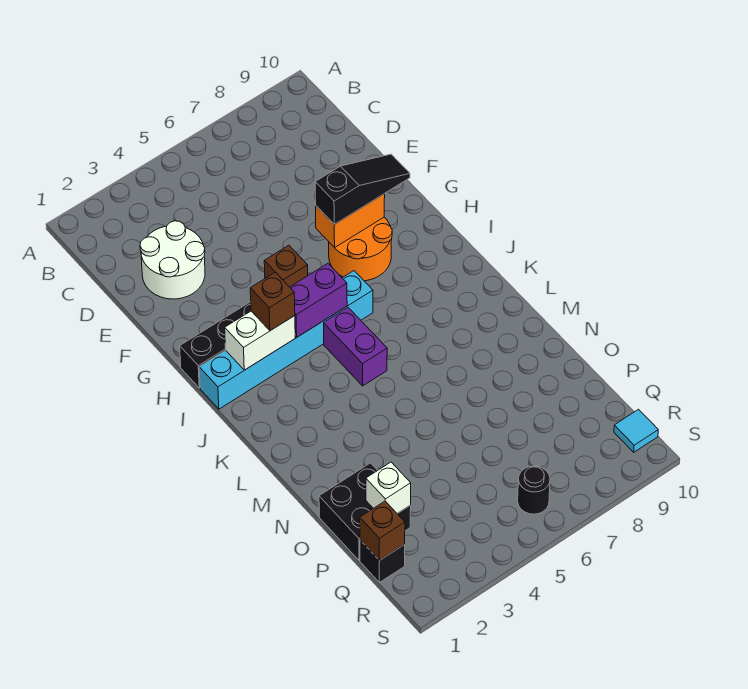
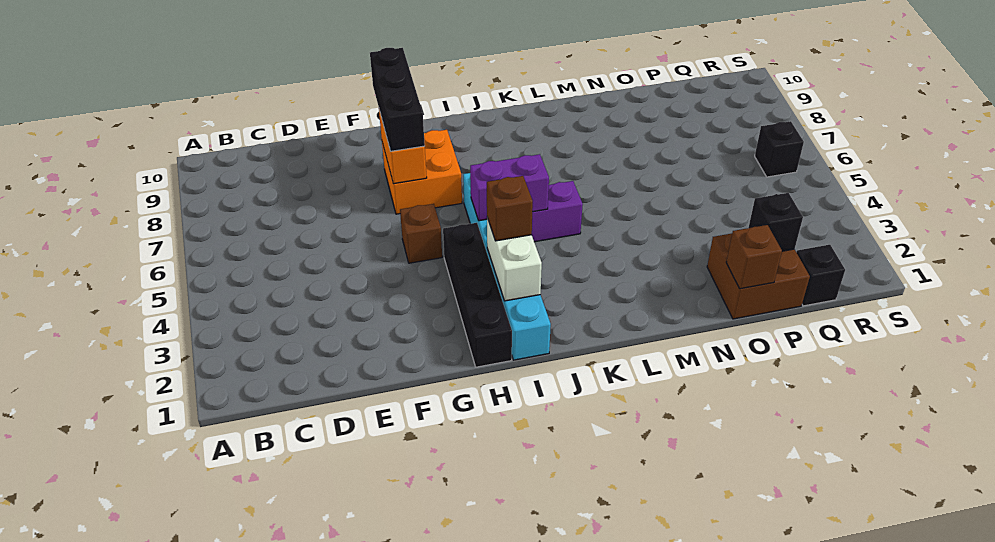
white round brick D2:E3 level 1 -> none
orange round brick G7:H8 level 1 -> orange brick G7:H8 level 1
black slope G7:G9 level 3 top 7 -> black brick G7:G9 level 3
purple brick I4:I5 level 2 -> purple brick I5:J5 level 2
black brick O1:P2 level 1 -> brown brick O1:P2 level 1
white brick P2 level 2 -> black brick P2 level 2
brown brick Q1 level 2 -> brown brick O1 level 2
black round brick R6 level 1 -> black brick R6 level 1
cyan tile R10 level 1 -> none

